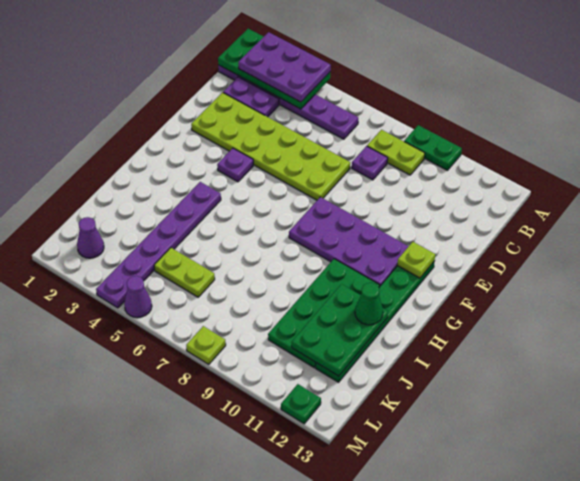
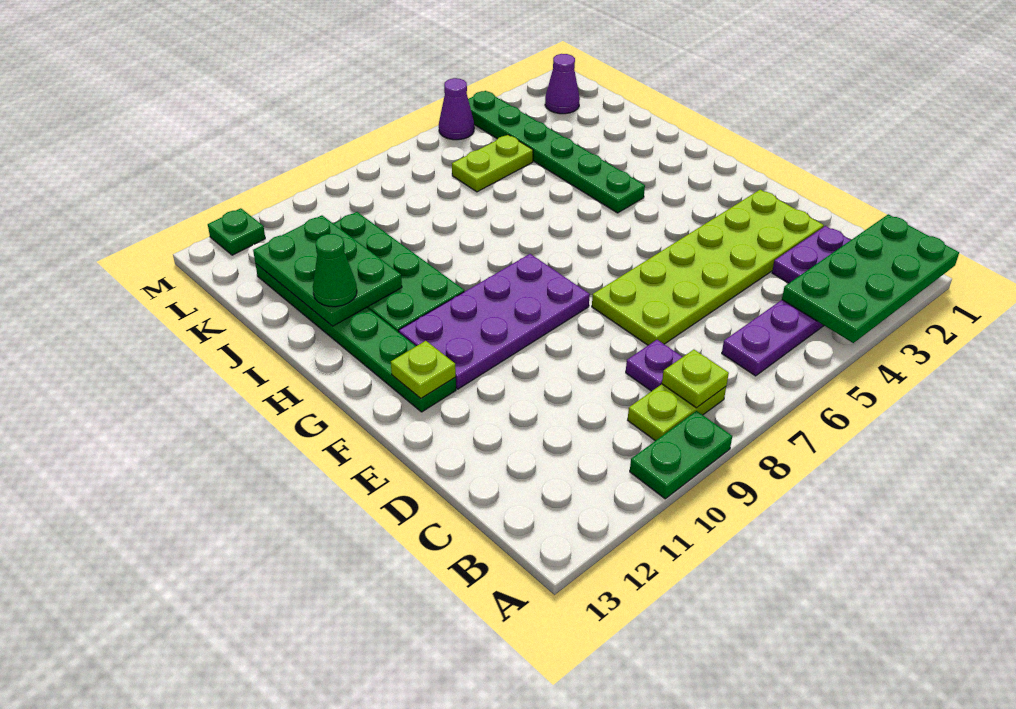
purple plate A2:B4 level 3 -> none
purple plate F4 level 1 -> none
purple plate H4:M4 level 1 -> green plate H4:M4 level 1
lime plate M8 level 1 -> lime plate B8 level 2

